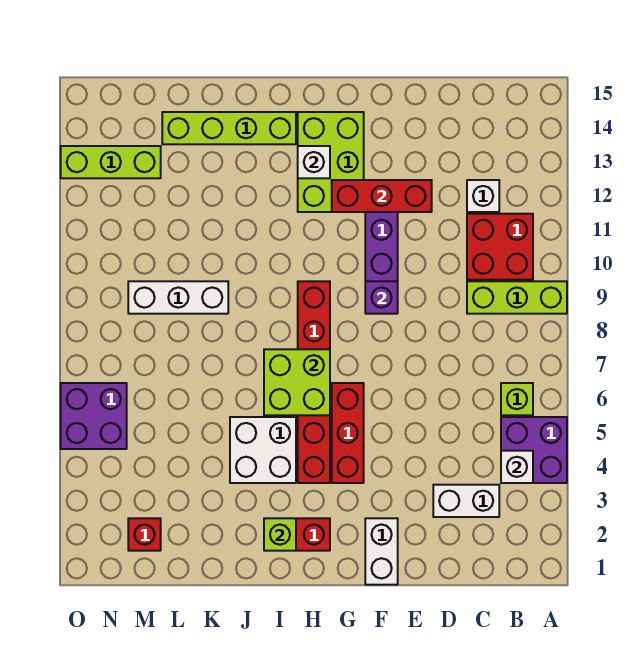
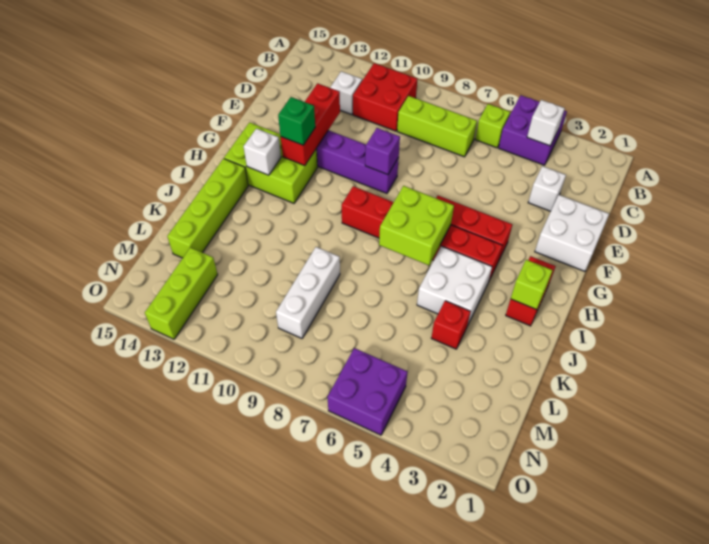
lime brick A9:C9 level 1 -> lime brick C7:C9 level 1
white brick C3:D3 level 1 -> white brick D3 level 1
white brick F1:F2 level 1 -> white brick E1:F2 level 1
none -> green brick G12 level 3
red brick M2 level 1 -> red brick K4 level 1

